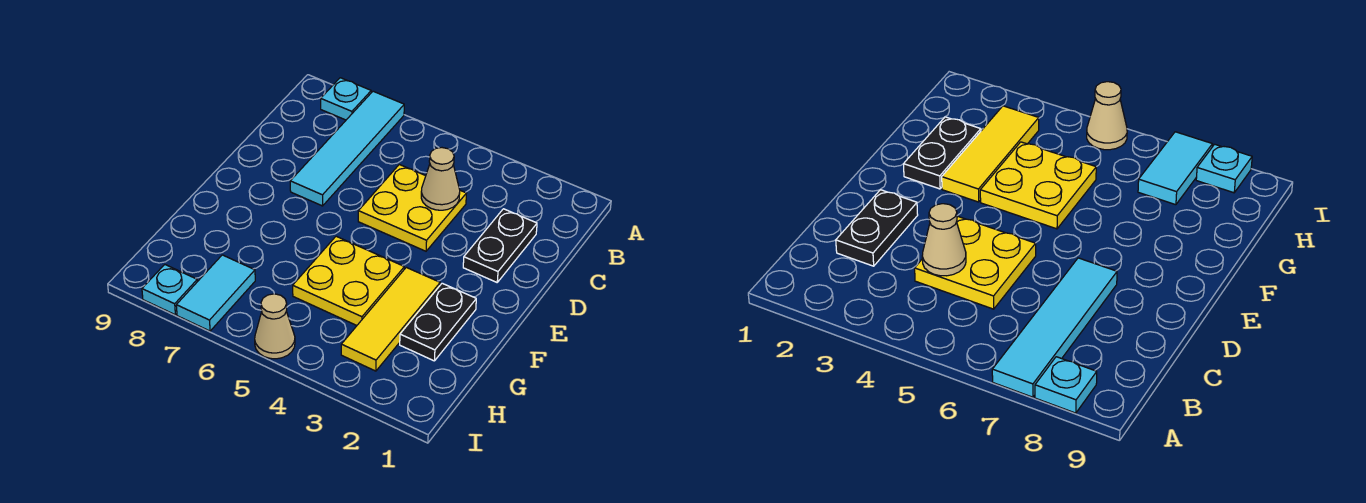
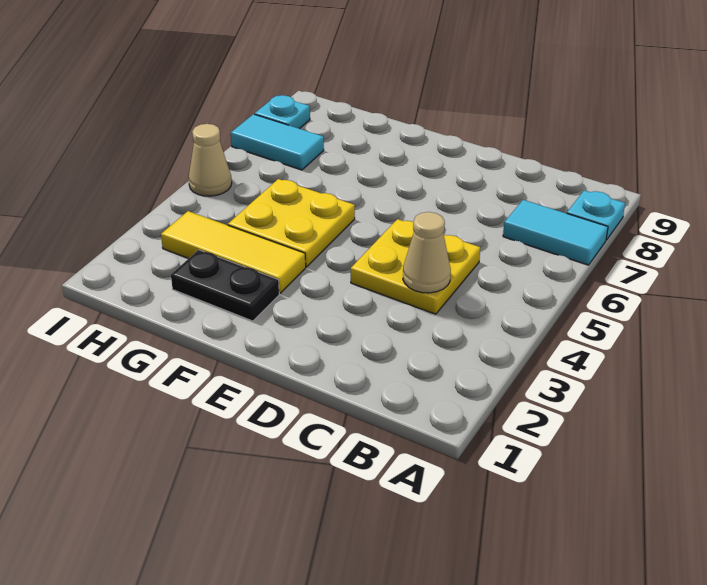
cyan tile A7:D7 level 1 -> cyan tile A7:B7 level 1
black plate C2:D2 level 1 -> none

